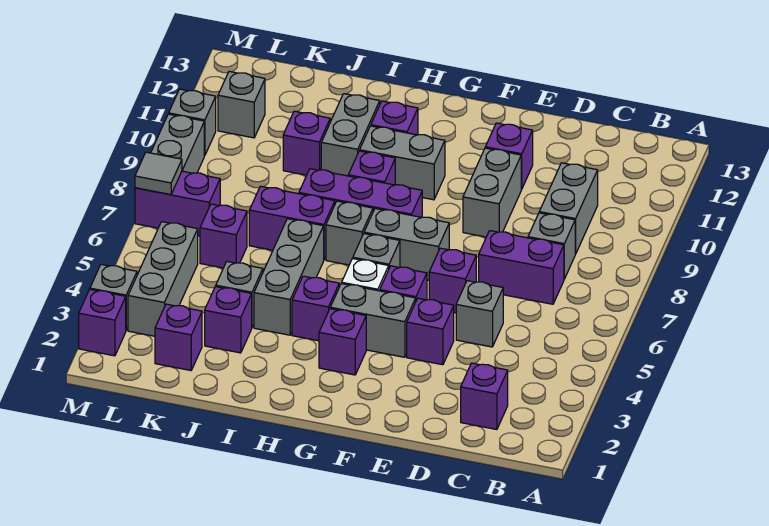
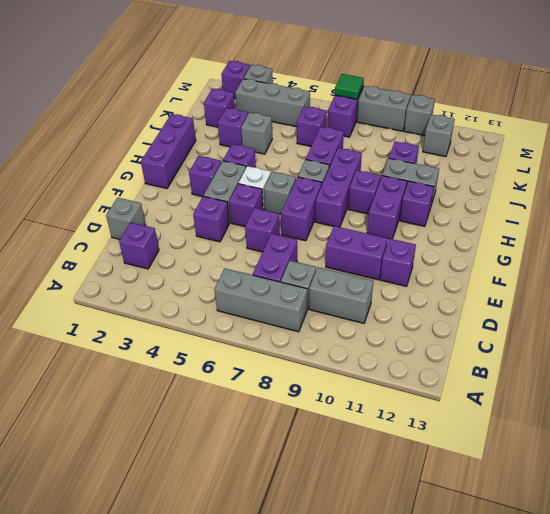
grey brick D5 level 1 -> grey brick D1 level 1
grey brick E9:E10 level 1 -> purple brick E9:E10 level 1
grey brick F7:G7 level 1 -> purple brick F7:G7 level 1
none -> purple brick G1:I1 level 1
grey brick G10:H10 level 1 -> purple brick G10:H10 level 1
grey brick I4:I6 level 1 -> grey brick B6:B8 level 1
grey tile M7 level 2 -> green tile M7 level 2

